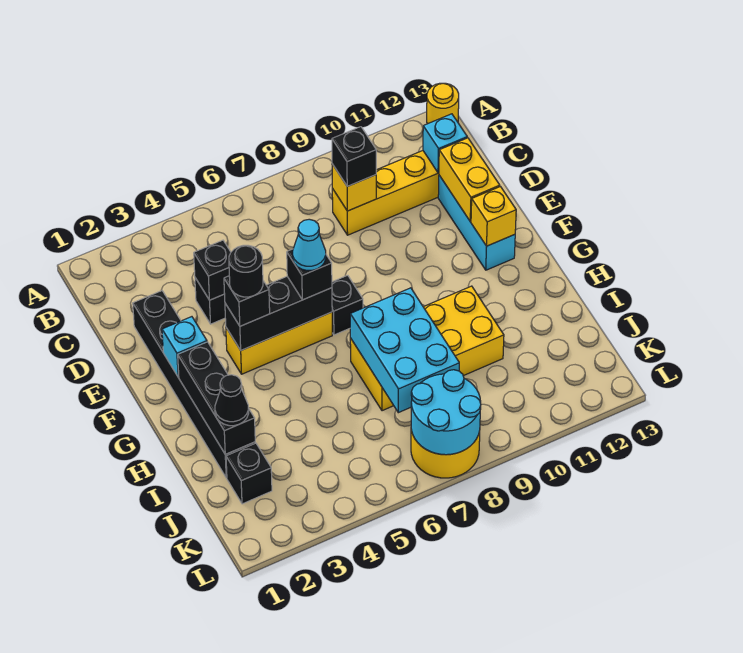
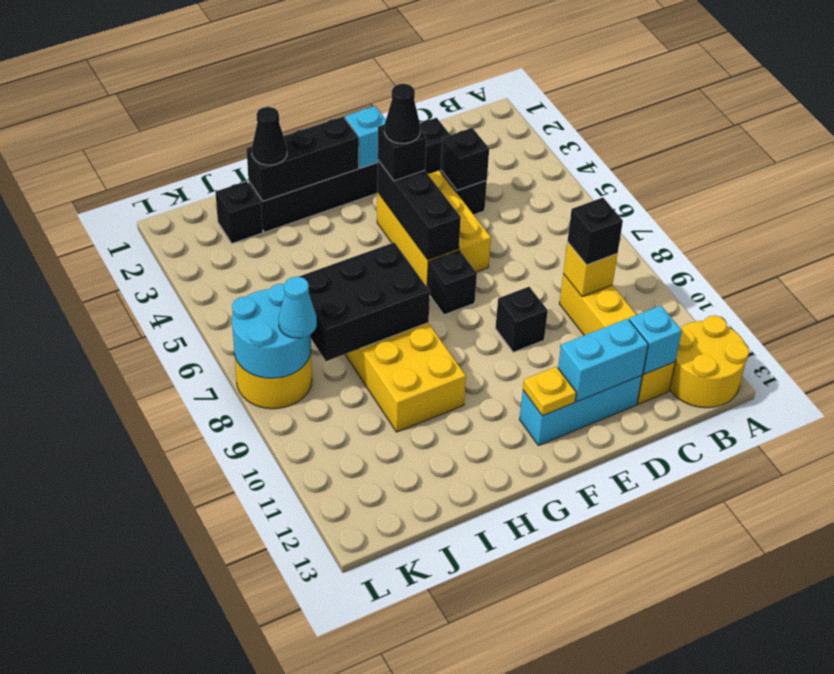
yellow round brick A13 level 1 -> yellow round brick A12:B13 level 1
yellow brick D12:E12 level 2 -> cyan brick D12:E12 level 2
yellow brick F4:F6 level 1 -> yellow brick E4:F6 level 1
black round brick F4 level 4 -> black cone F4 level 4
black brick F6 level 3 -> black brick E9 level 1
cyan cone F6 level 4 -> cyan cone K8 level 3
yellow brick F12 level 2 -> yellow plate F12 level 2
cyan brick H7:J8 level 2 -> black brick H7:J8 level 2

